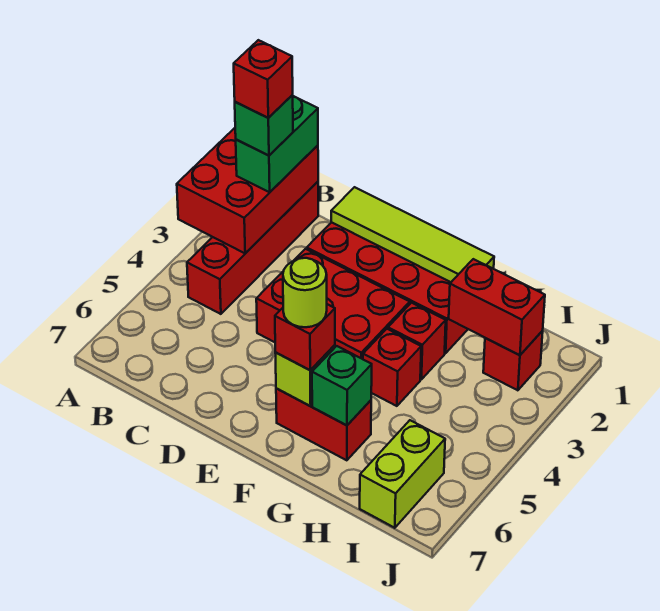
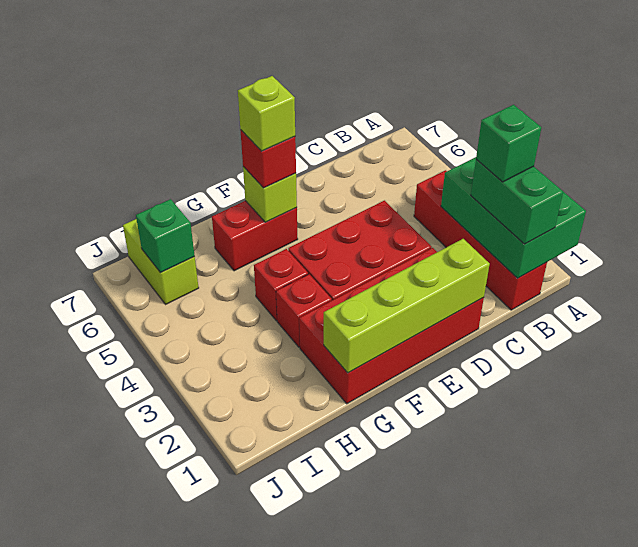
red brick A1:B3 level 2 -> green brick A1:B3 level 2
red brick B2 level 5 -> none
lime tile D1:G1 level 2 -> lime brick D1:G1 level 2
lime round brick F6 level 4 -> lime brick F6 level 4
green brick G6 level 2 -> green brick I6 level 2
red brick H2:I2 level 2 -> none
red brick I2 level 1 -> none

